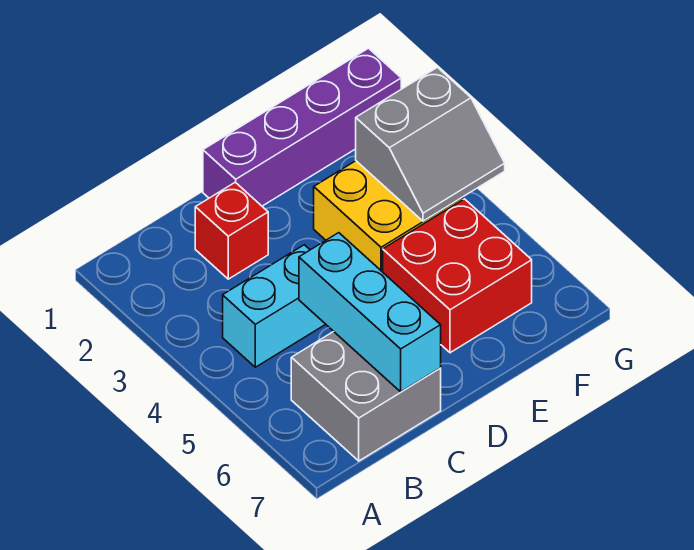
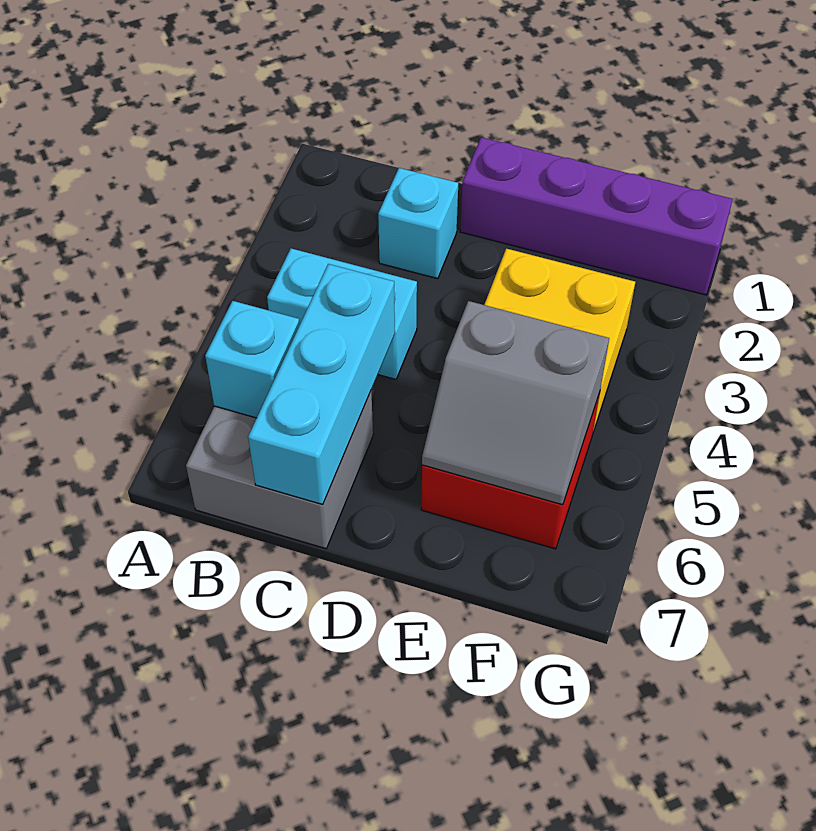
none -> cyan brick B6 level 2
red brick C2 level 1 -> cyan brick C2 level 1
grey slope F3:G4 level 2 top 3 -> grey slope E5:F6 level 2 top 5

